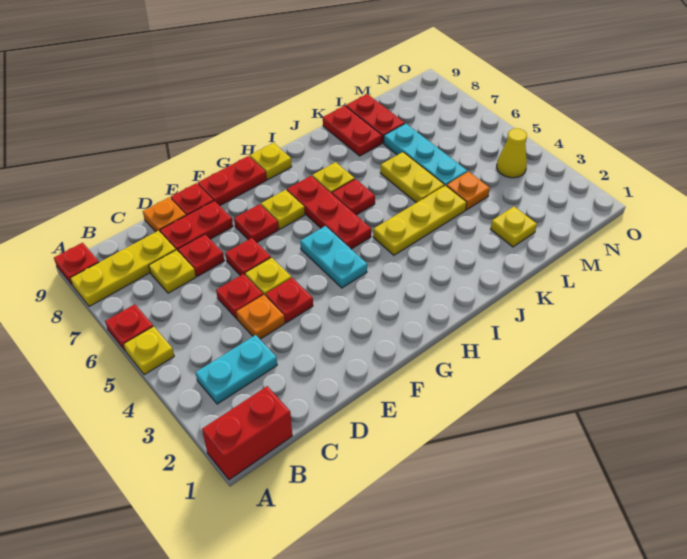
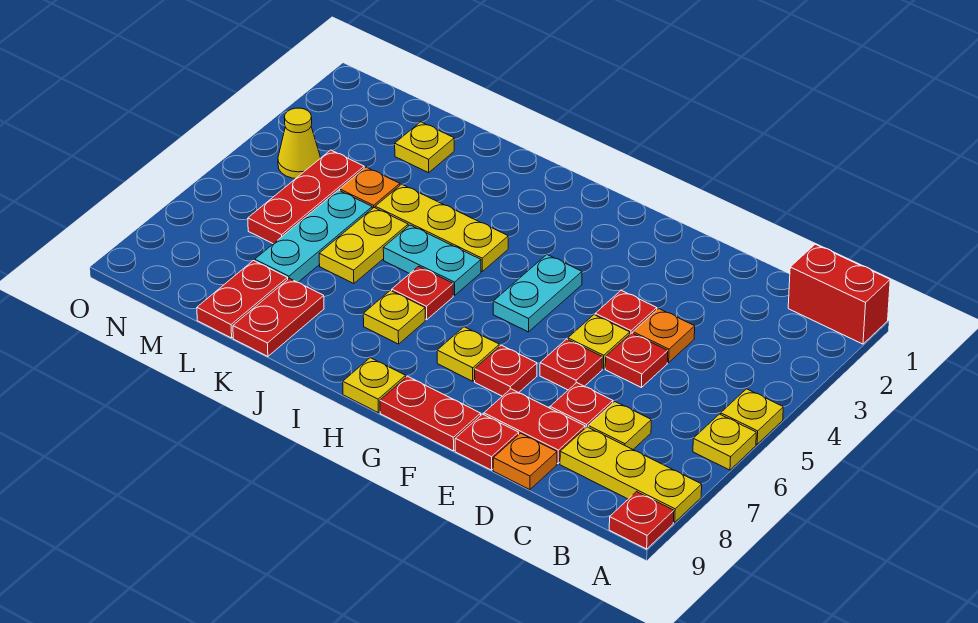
red plate A6 level 1 -> yellow plate A6 level 1
cyan plate B3:C3 level 1 -> cyan plate I5:J5 level 1
red plate H5:H7 level 1 -> red plate M4:M6 level 1

